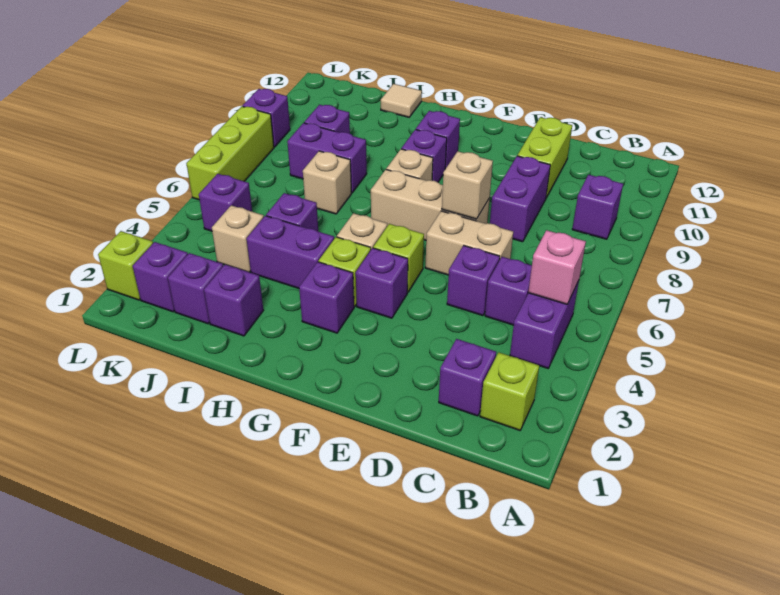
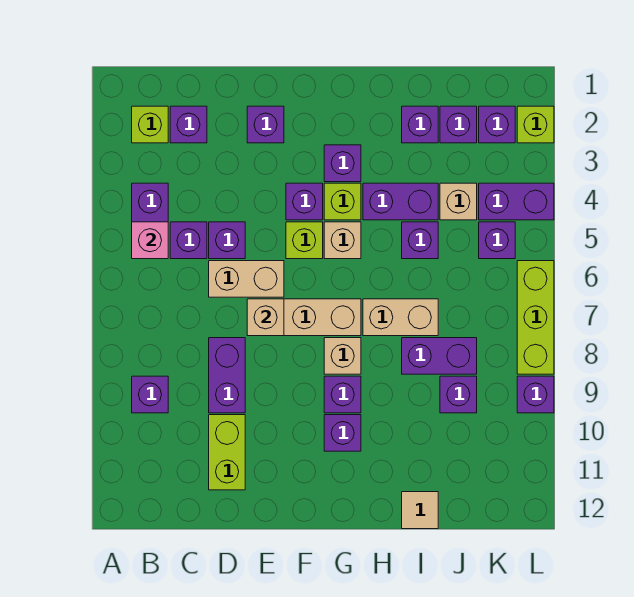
none -> purple brick E2 level 1
tan brick I7 level 1 -> tan brick H7:I7 level 1
none -> purple brick K4:L4 level 1

